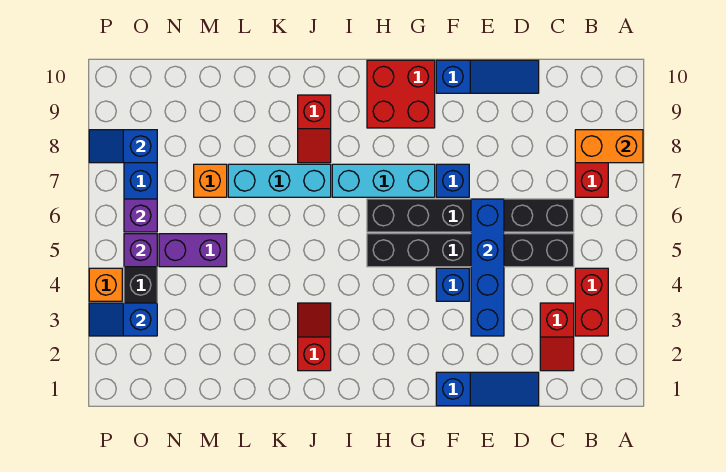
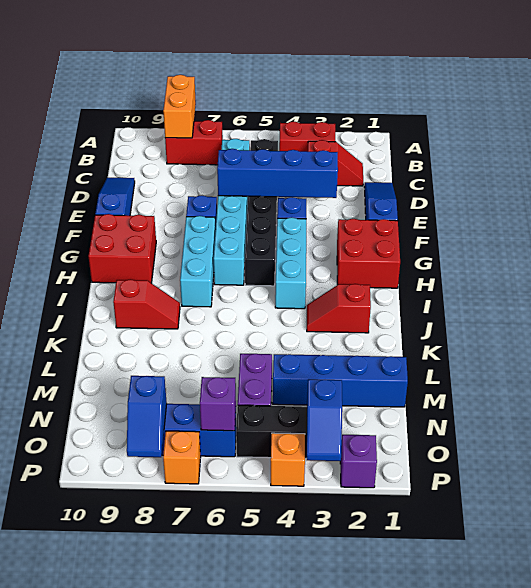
black brick C6:H6 level 1 -> cyan brick C6:H6 level 1
none -> red brick G1:H2 level 1
cyan brick J7:L7 level 1 -> cyan brick G4:I4 level 1
none -> blue brick M1:M4 level 1
orange brick M7 level 1 -> orange brick P7 level 1
purple brick O5 level 2 -> purple brick P2 level 1

